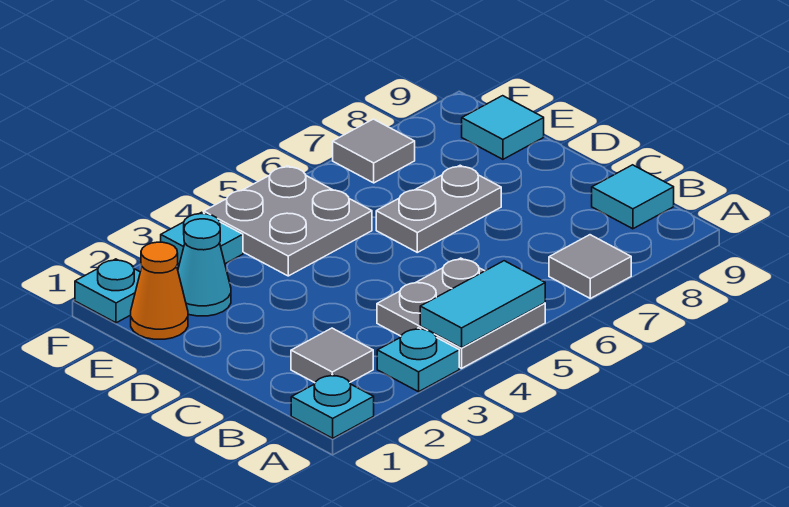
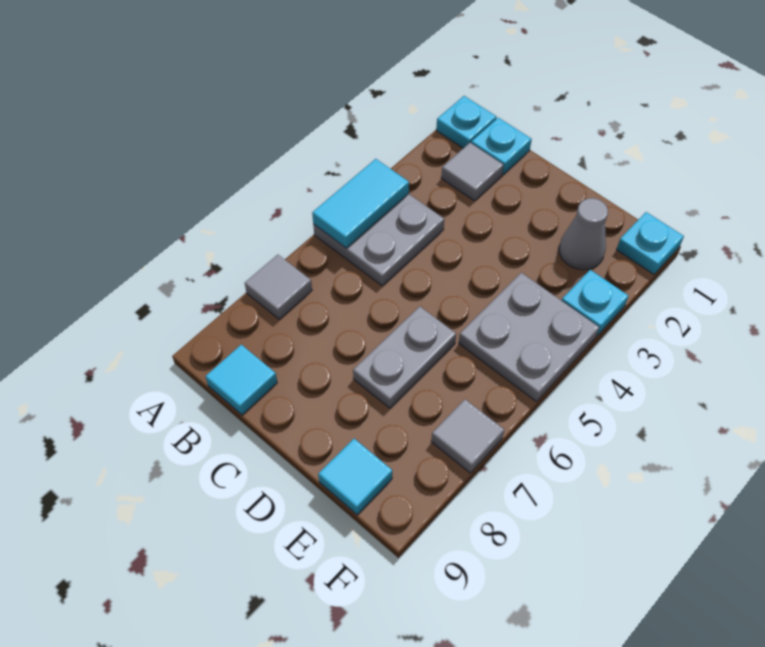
cyan plate A3 level 1 -> cyan plate B1 level 1
orange cone E1 level 1 -> none
cyan cone E2 level 1 -> grey cone E2 level 1

